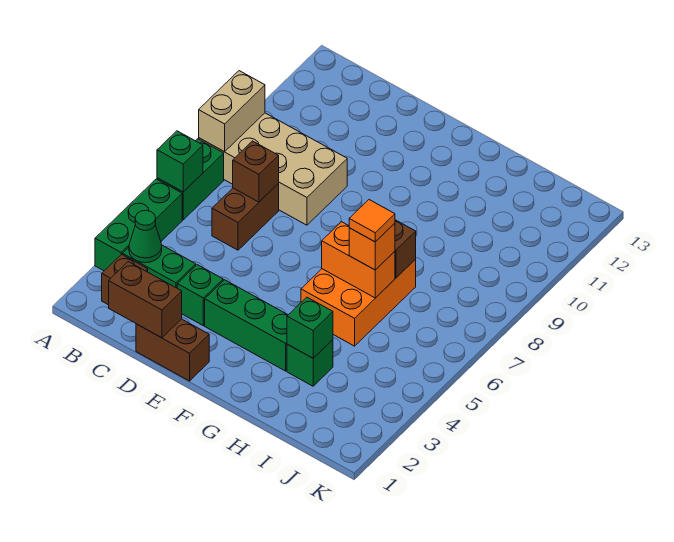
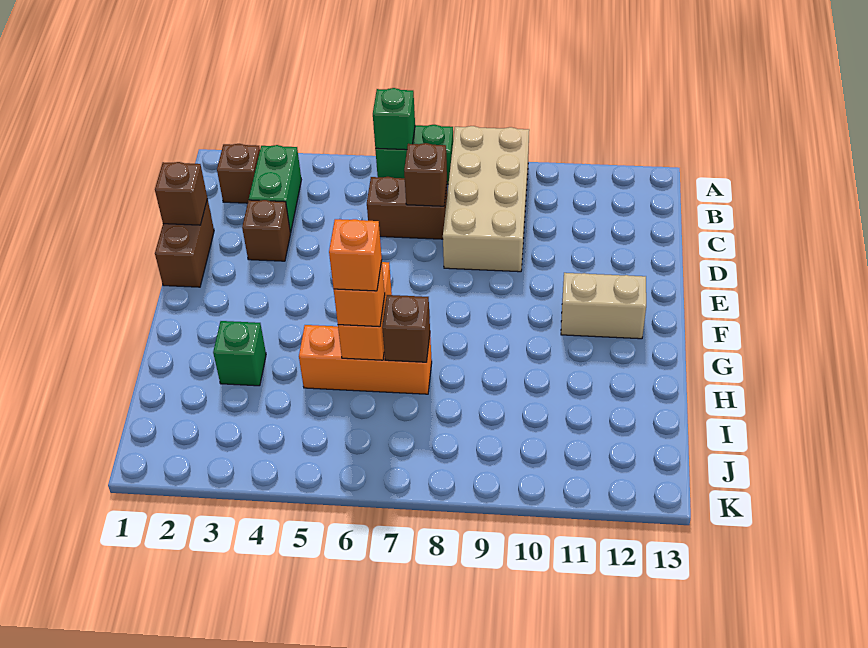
green brick A3:A5 level 1 -> none
tan brick A8:A9 level 2 -> tan brick F11:F12 level 1
green cone B3 level 2 -> none
brown brick C1:D1 level 2 -> brown brick D1 level 2
green brick D3 level 1 -> brown brick D3 level 1
green brick E3:G3 level 1 -> none
orange brick G5:H7 level 1 -> orange brick H5:H7 level 1
green brick H3 level 2 -> none
orange tile H6 level 4 -> orange brick H6 level 4

